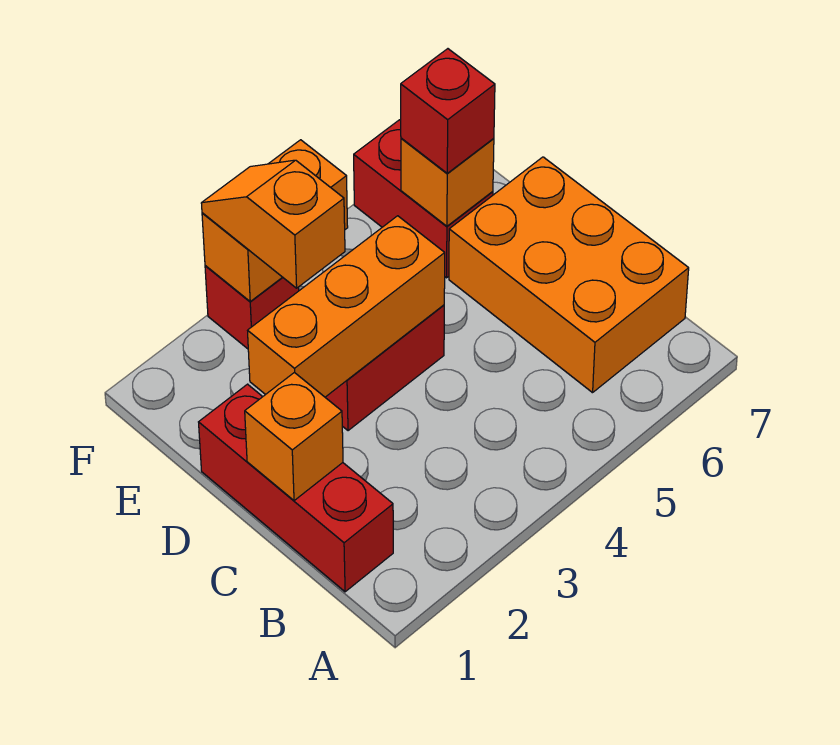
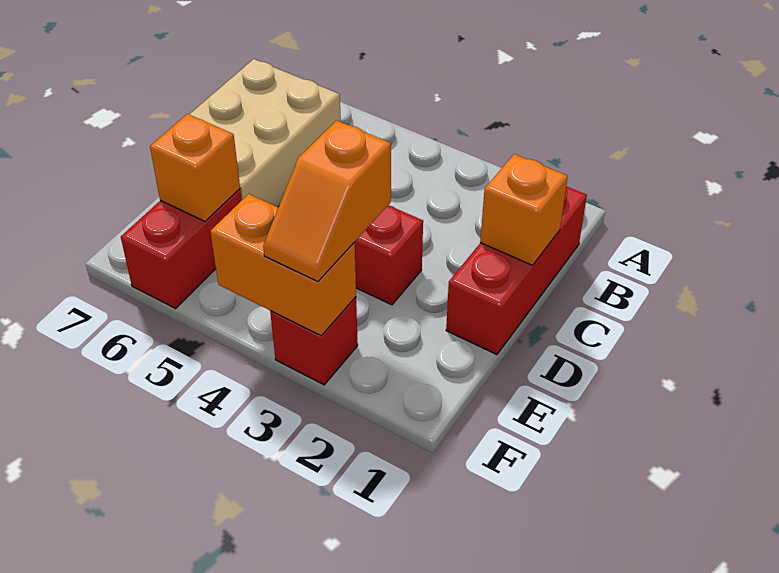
orange brick B6:D7 level 1 -> tan brick B6:D7 level 1
orange brick D2:D4 level 2 -> none
red brick E6 level 3 -> none

